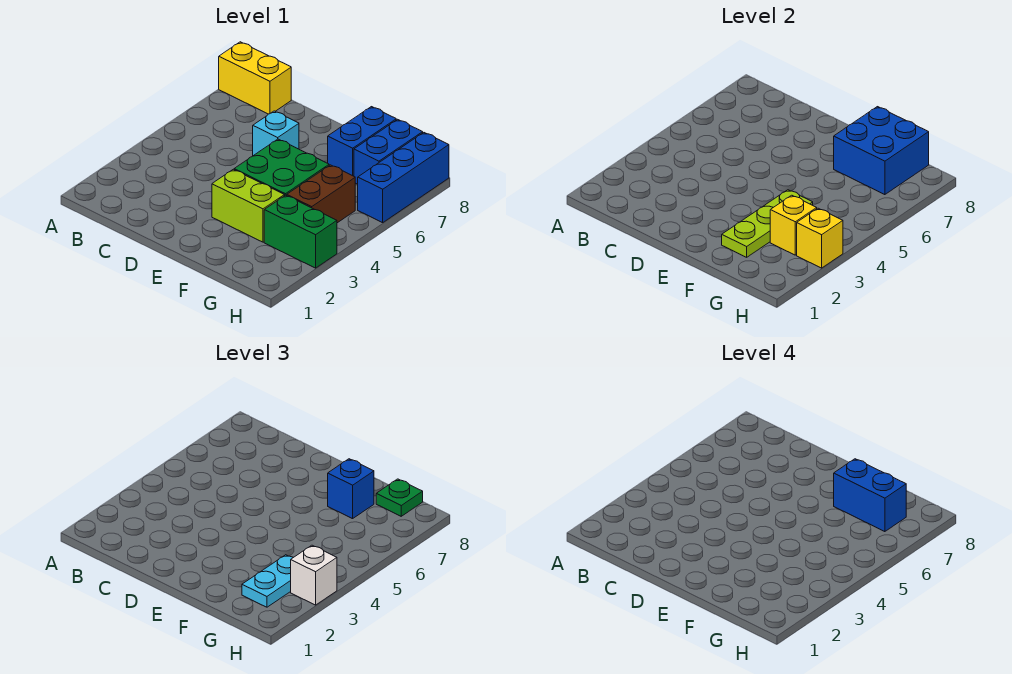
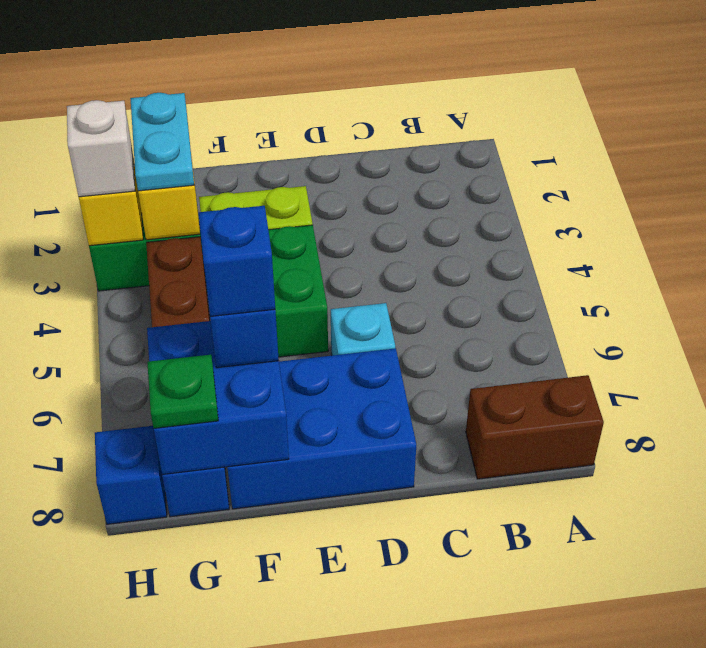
yellow brick A8:B8 level 1 -> brown brick A8:B8 level 1
lime plate F2:F4 level 2 -> none
blue brick F7:F8 level 1 -> blue brick D7:F8 level 1
blue brick F7:G7 level 4 -> blue brick F7 level 4
blue brick H6:H8 level 1 -> blue brick H8 level 1

